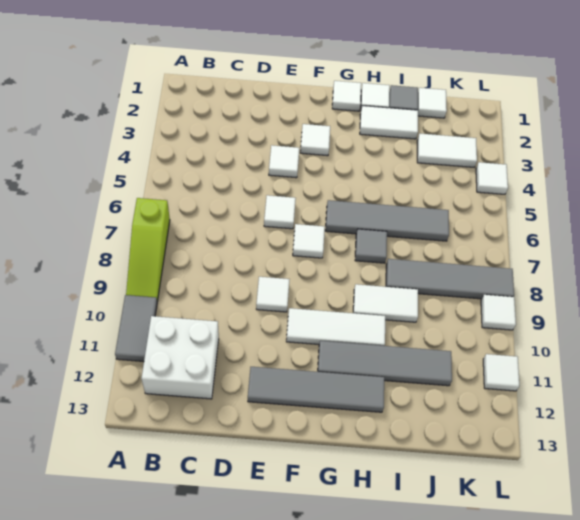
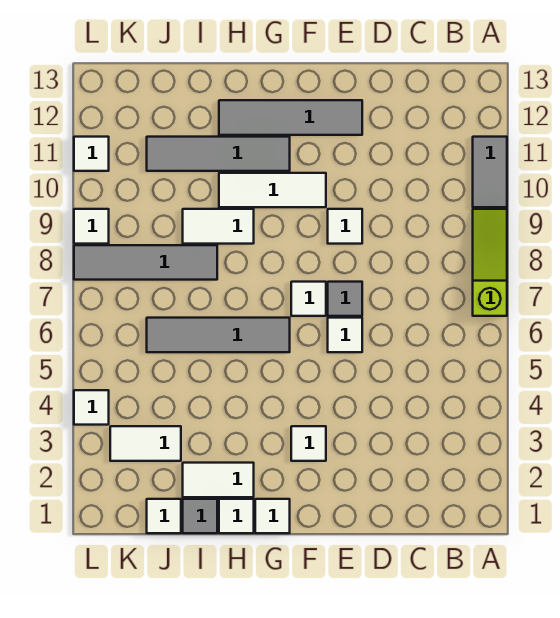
white brick B11:C12 level 1 -> none
white tile E4 level 1 -> none
grey tile H7 level 1 -> grey tile E7 level 1

